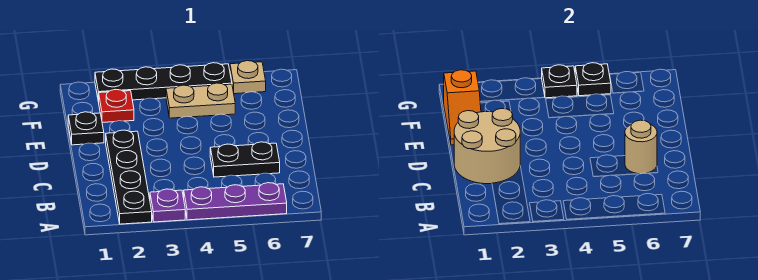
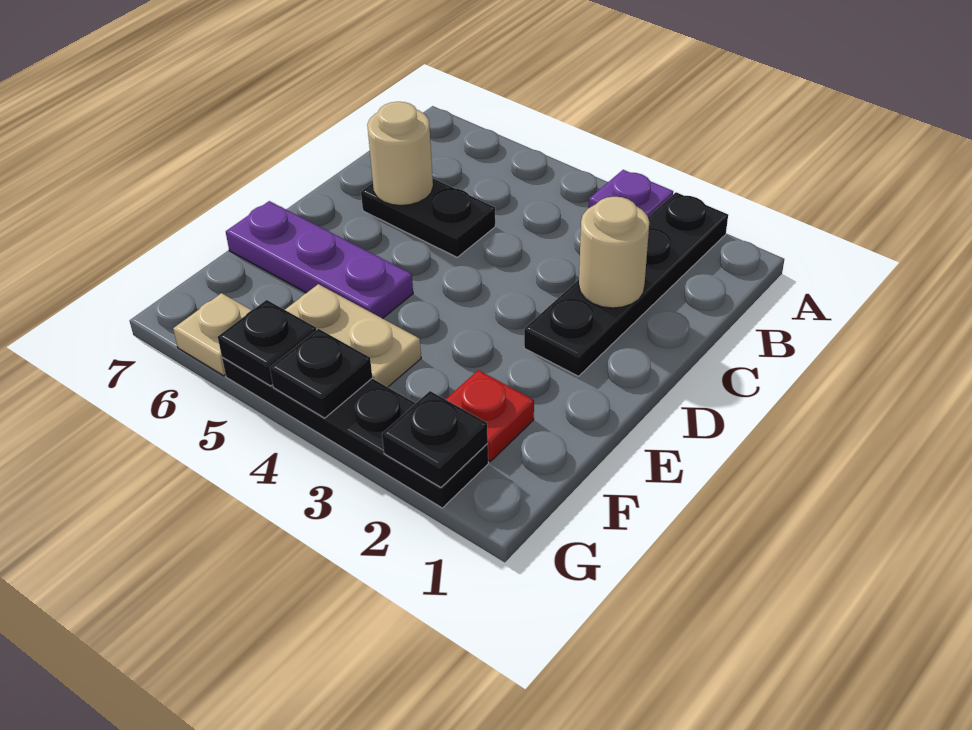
purple plate A4:A6 level 1 -> purple plate E5:E7 level 1
tan round brick C1:D2 level 2 -> tan round brick C2 level 2
black plate E1 level 1 -> black plate G2 level 2
orange slope E1:F1 level 2 top F -> none

